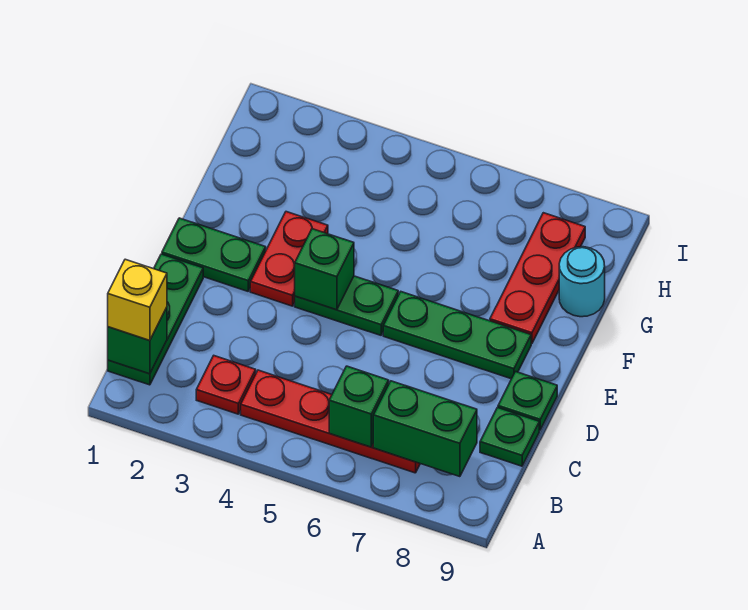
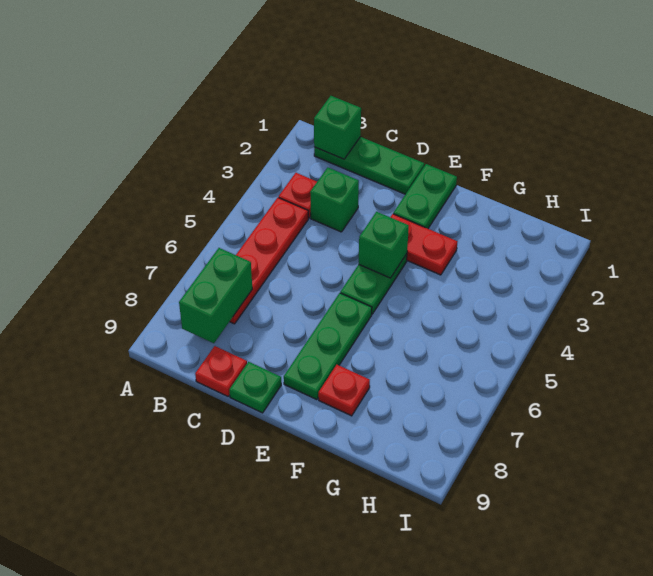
yellow brick B1 level 3 -> none
green brick B6 level 2 -> green brick C3 level 1
green plate C9 level 1 -> red plate C9 level 1
red plate F8:H8 level 1 -> red plate F8 level 1
cyan round brick G9 level 1 -> none

